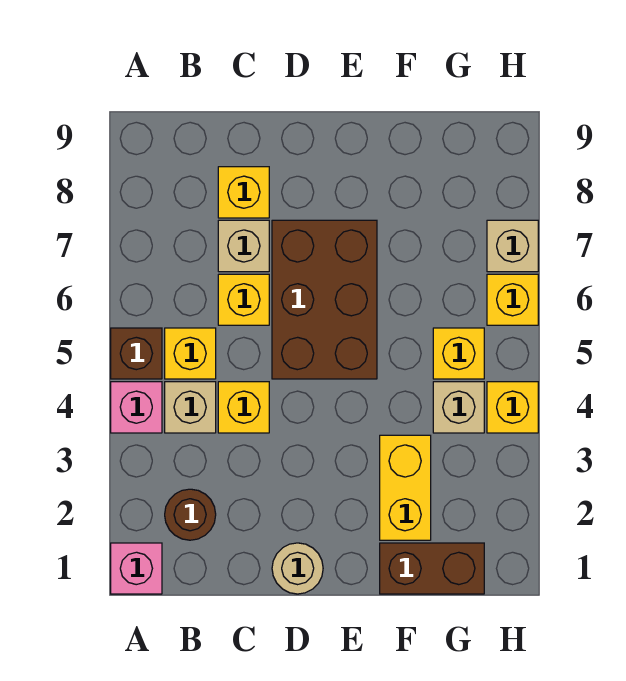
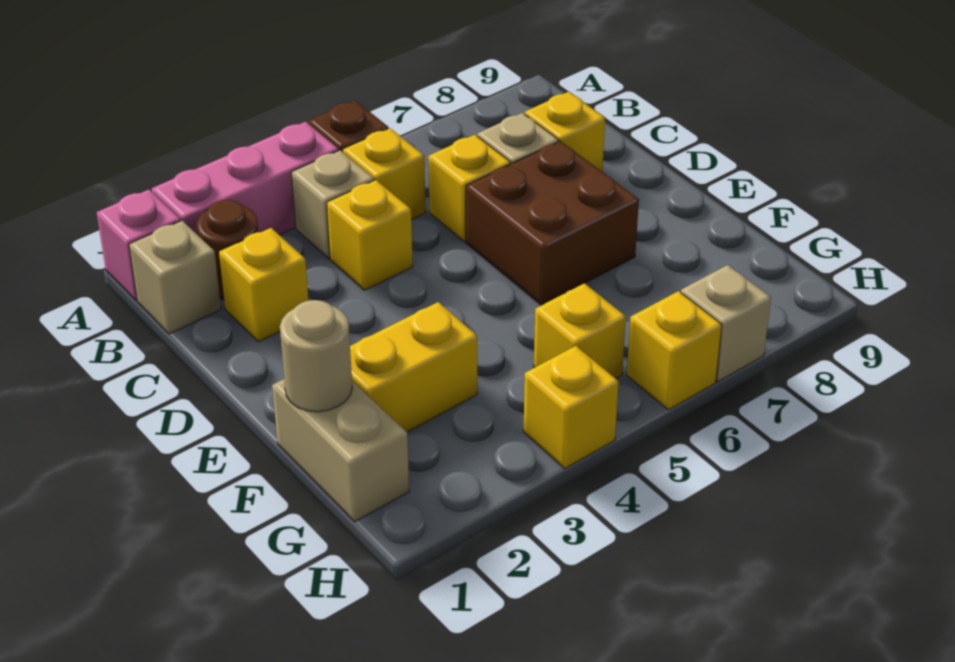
pink brick A4 level 1 -> pink brick A2:A4 level 1
none -> yellow brick C2 level 1
tan round brick D1 level 1 -> tan round brick F1 level 2
brown brick D5:E7 level 1 -> brown brick D6:E7 level 1
brown brick F1:G1 level 1 -> tan brick F1:G1 level 1
tan brick G4 level 1 -> tan brick B1 level 1

